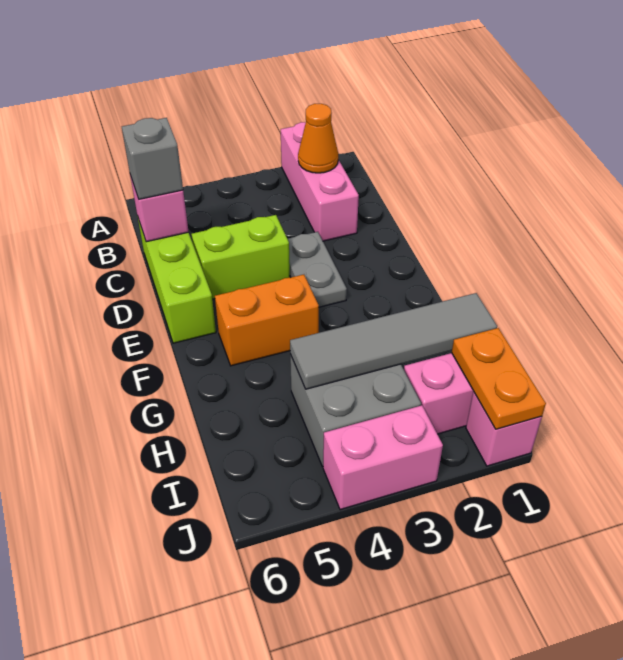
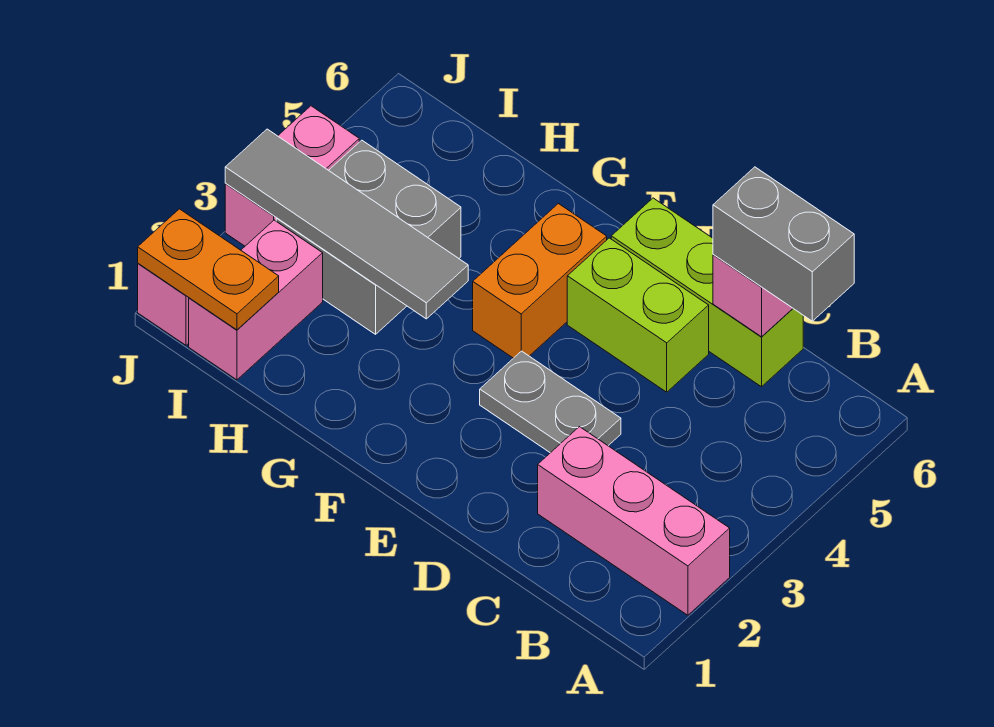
orange cone B2 level 2 -> none
grey brick C6 level 3 -> grey brick B6:C6 level 3
lime brick D4:D5 level 1 -> lime brick D5:E5 level 1
grey tile H1:H4 level 2 -> grey tile G3:J3 level 2

